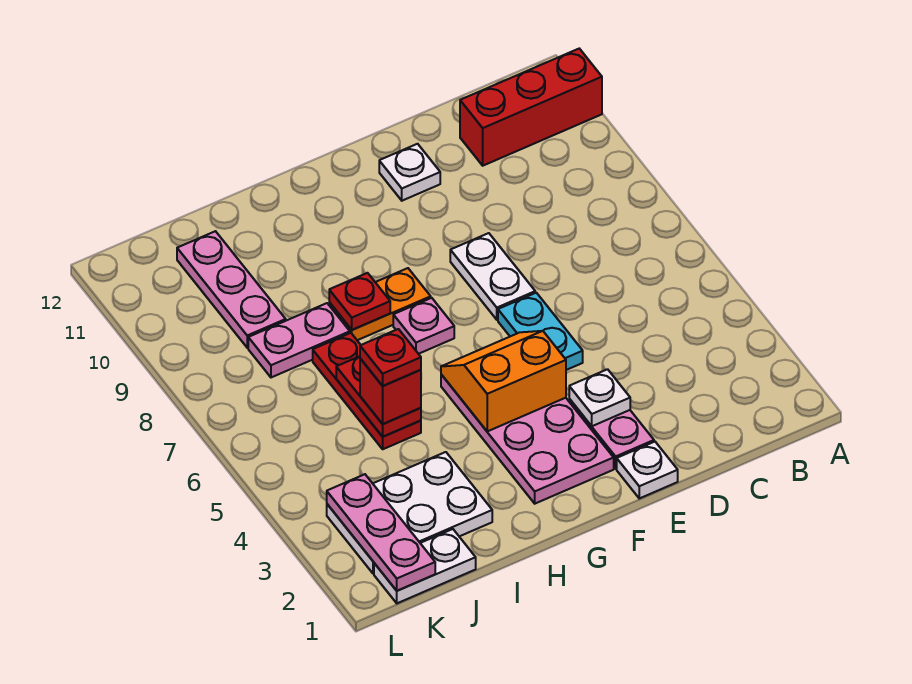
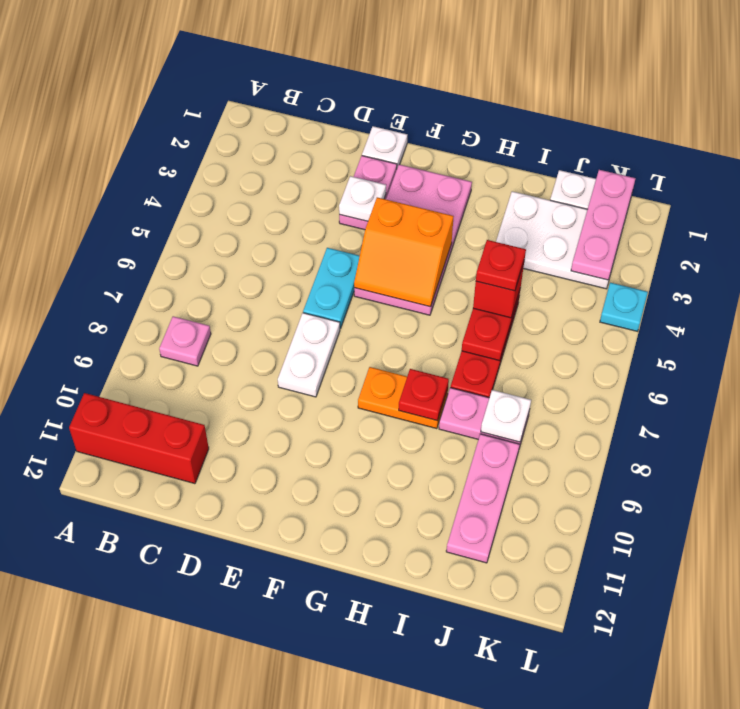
white plate E11 level 1 -> white plate J8 level 2
pink plate G7 level 1 -> pink plate B8 level 1
none -> cyan plate L4 level 1

